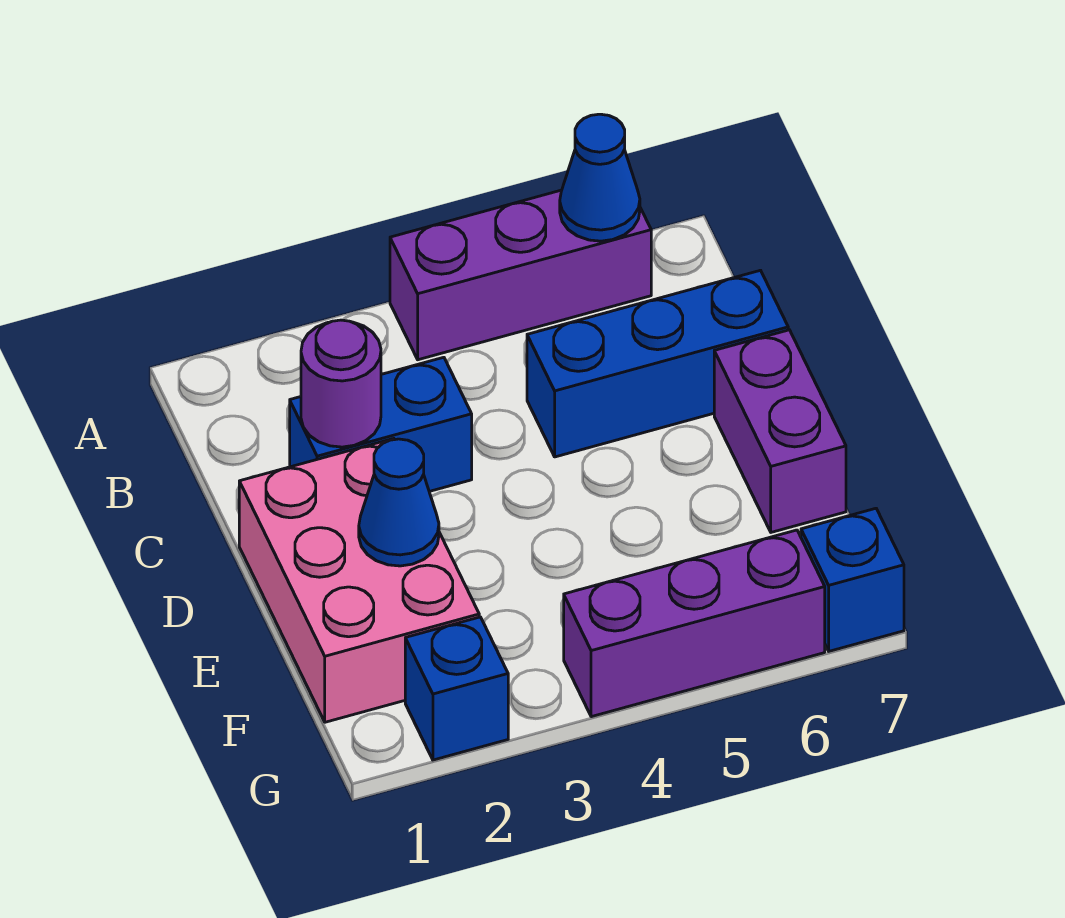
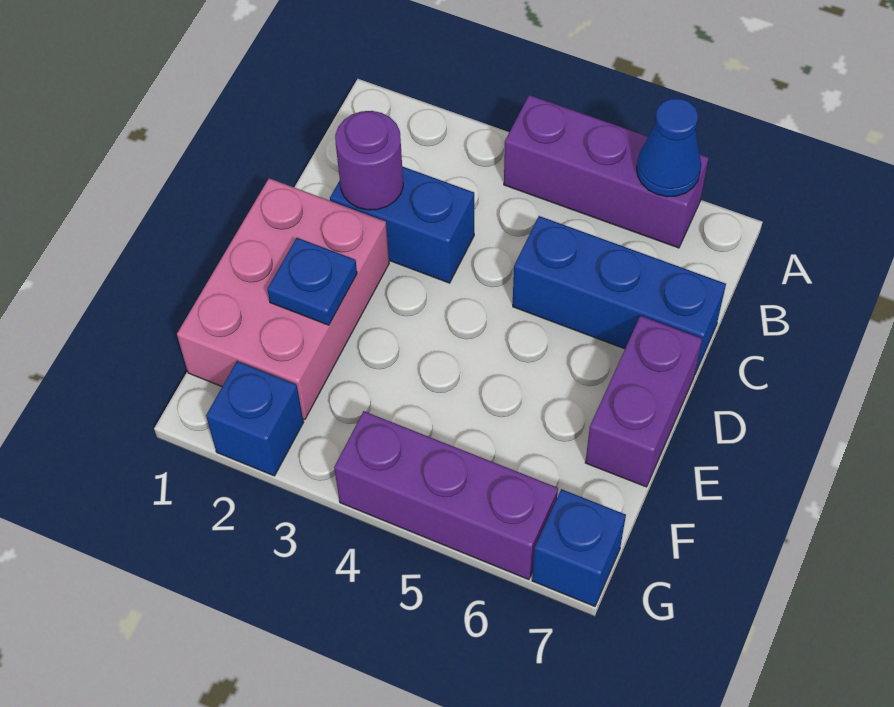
blue cone E2 level 2 -> blue plate E2 level 2

